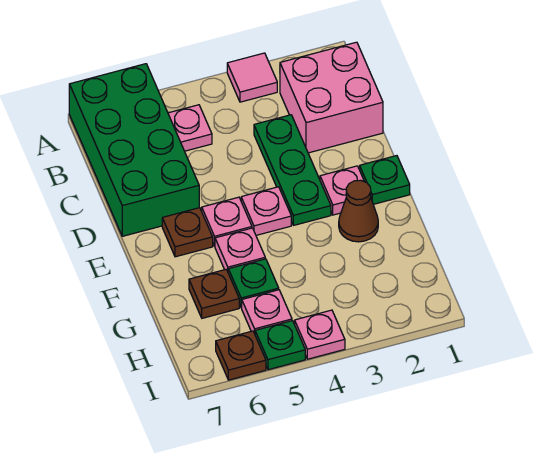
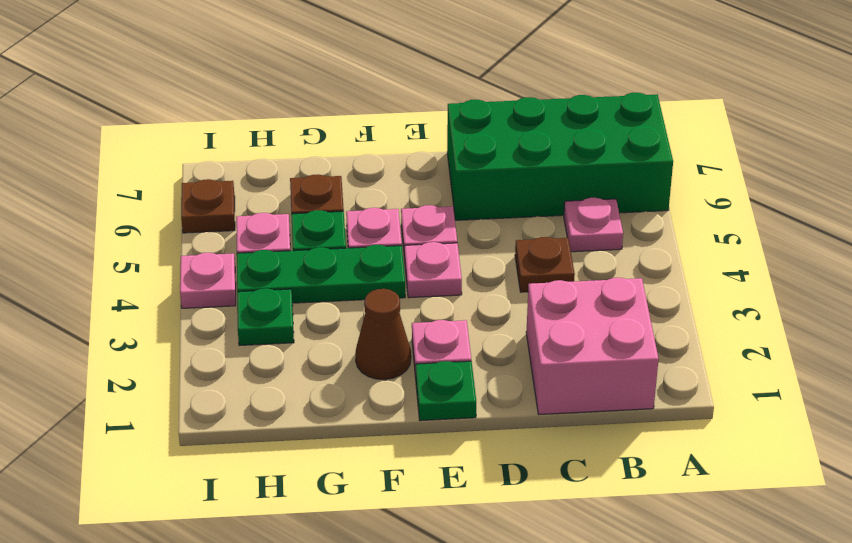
pink tile A3 level 1 -> none
green plate C3:E3 level 1 -> green plate F4:H4 level 1
brown plate E6 level 1 -> brown plate C4 level 1
green plate I5 level 1 -> green plate H3 level 1

